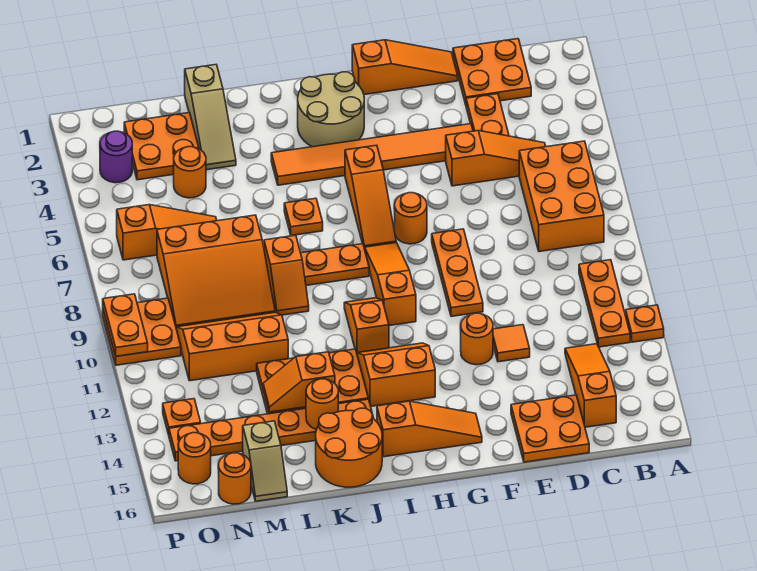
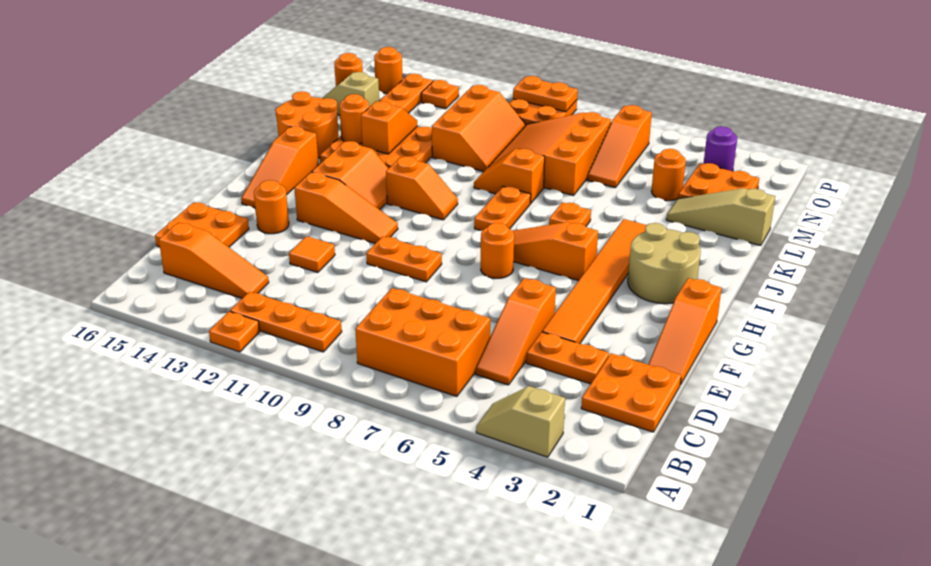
none -> tan slope A3:A4 level 1 top 3
orange plate F8:F10 level 1 -> orange plate F9:F10 level 1
orange round brick F12 level 1 -> orange round brick F14 level 1
orange slope H8:H10 level 1 top 10 -> orange slope G11:G13 level 1 top 13

